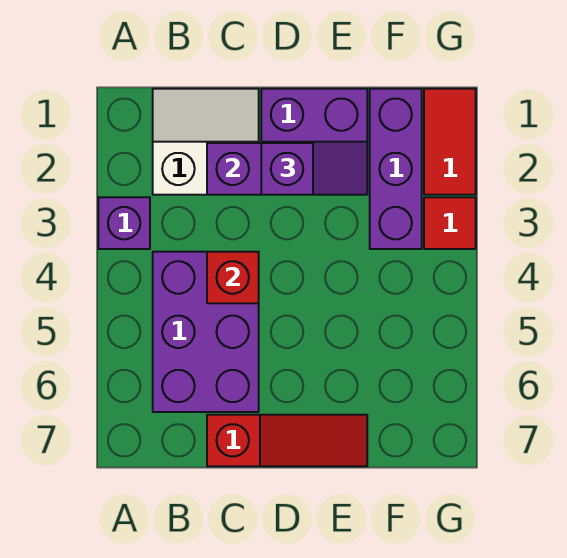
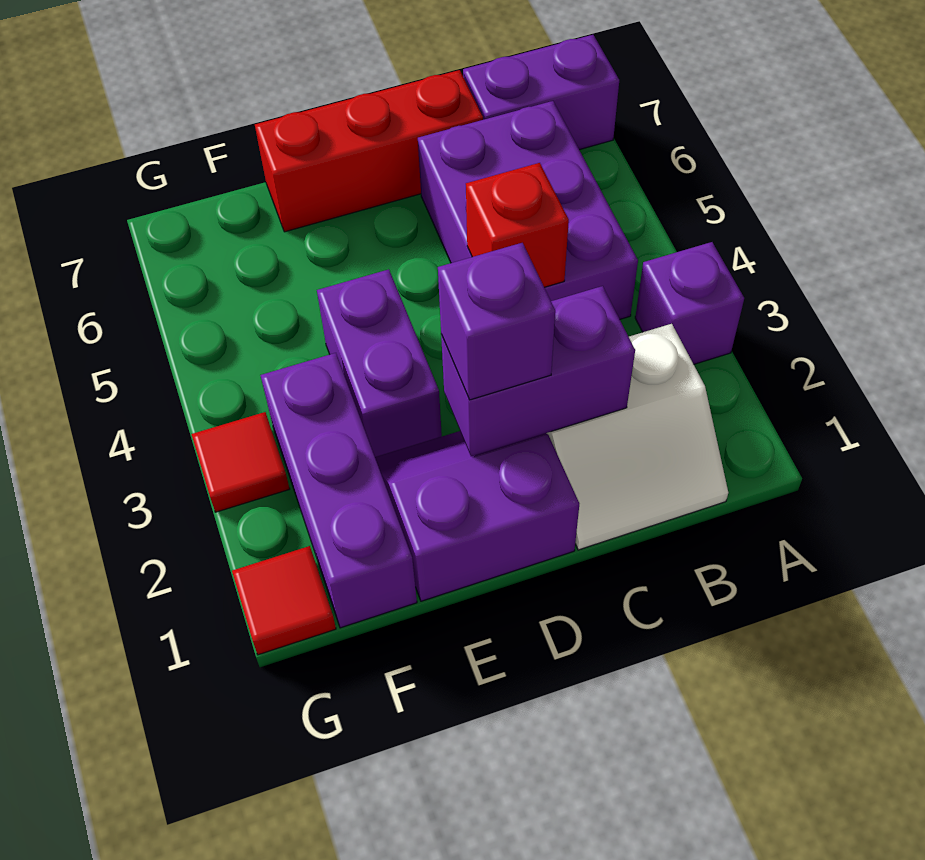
none -> purple brick A7:B7 level 1
red slope C7:E7 level 1 top C -> red brick C7:E7 level 1
none -> purple brick E3:E4 level 1
red tile G1:G2 level 1 -> red tile G1 level 1

